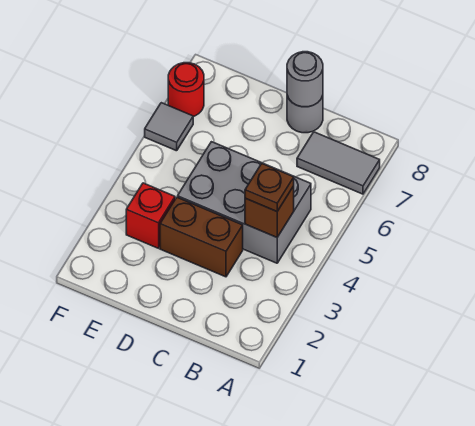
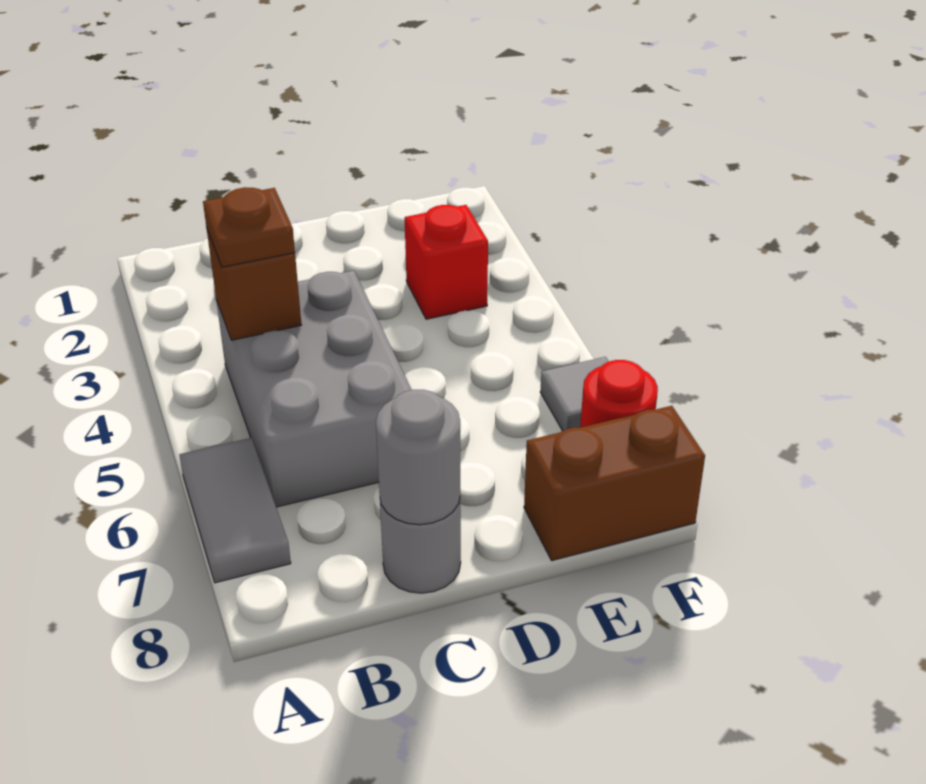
grey tile A7:B7 level 1 -> grey tile A6:A7 level 1
grey brick B4:D5 level 1 -> grey brick B4:C6 level 1
brown brick C3:D3 level 1 -> brown brick E8:F8 level 1

